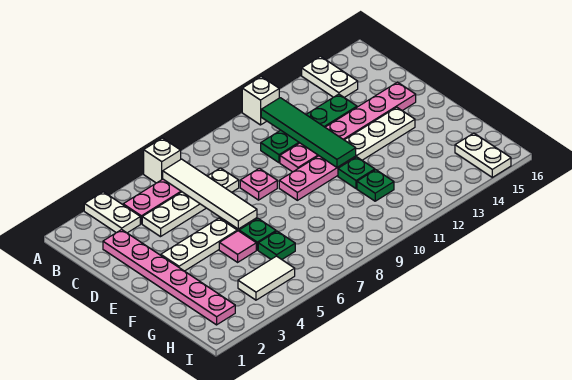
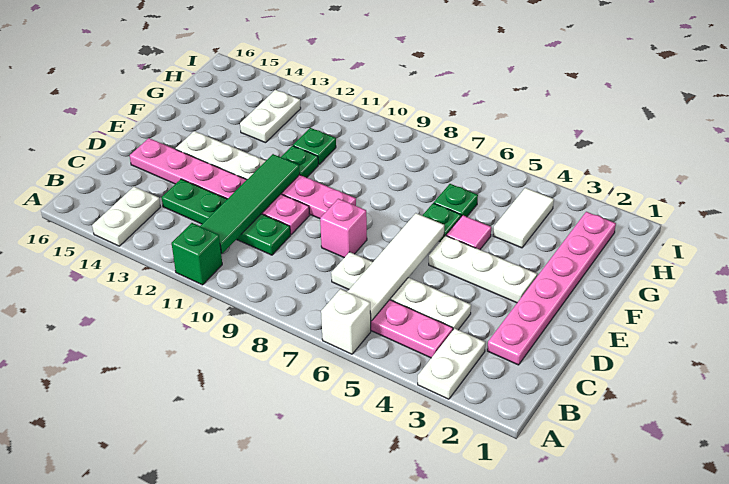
white brick A11 level 1 -> green brick A11 level 1
pink plate D8 level 1 -> pink brick D8 level 1
white tile H4:H5 level 1 -> white tile G4:H4 level 1
white plate H15:I15 level 1 -> white plate G13:H13 level 1

